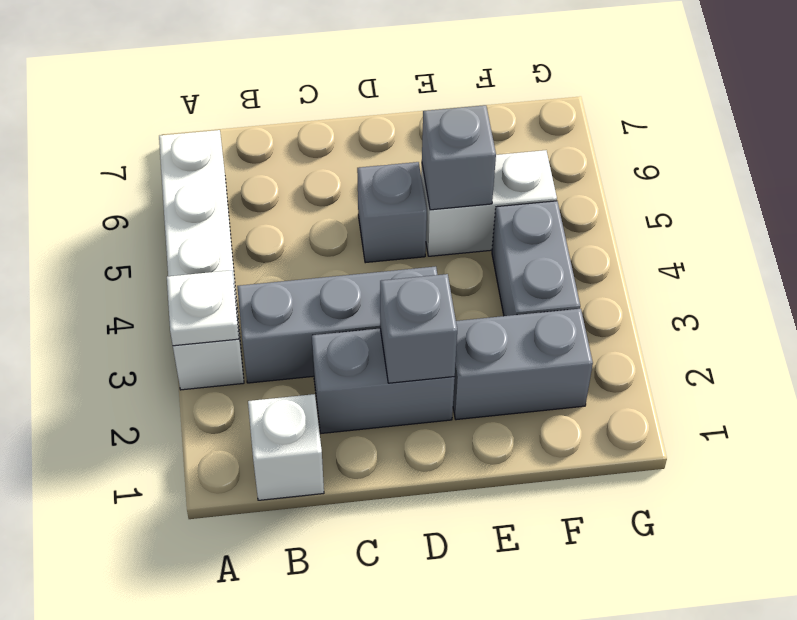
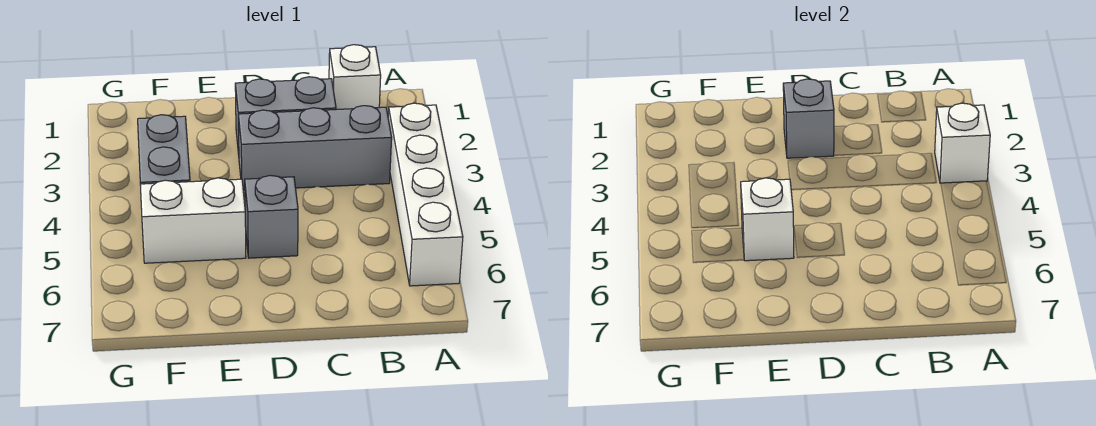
white plate A3 level 2 -> white brick A3 level 2
grey brick E2:F2 level 1 -> none
grey brick E5 level 2 -> white brick E5 level 2

